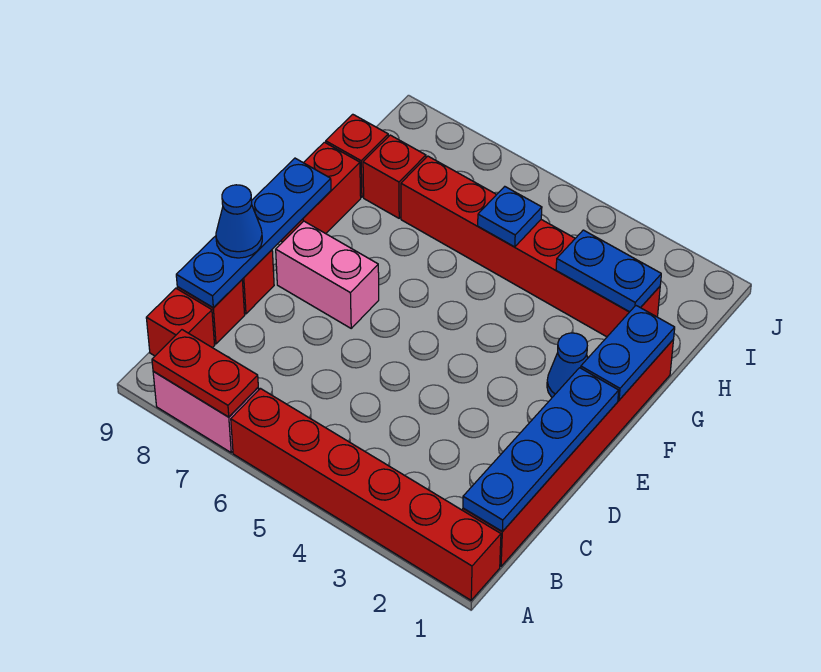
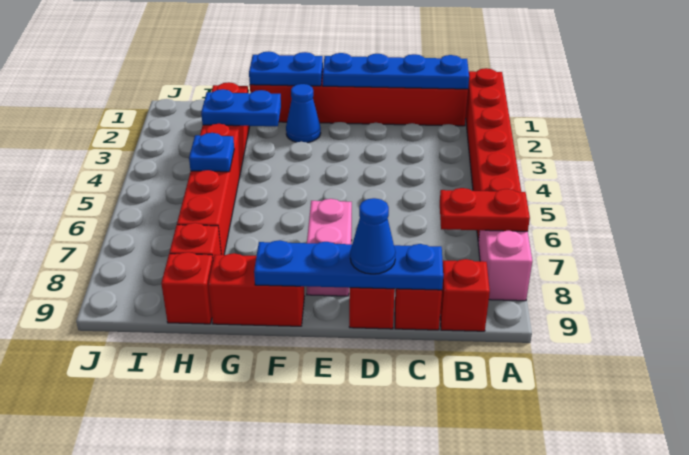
red plate A7:A8 level 2 -> red plate A7:B7 level 2
blue plate H2:H3 level 2 -> blue plate G3:H3 level 2

